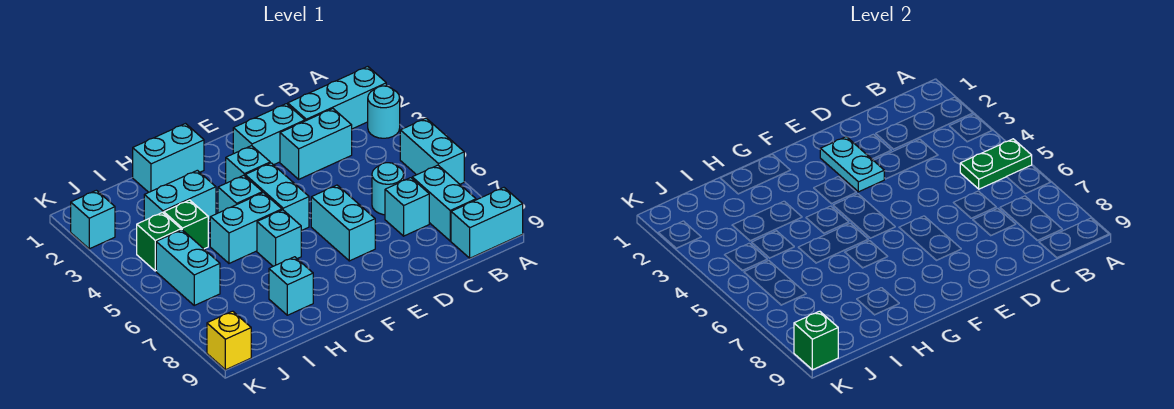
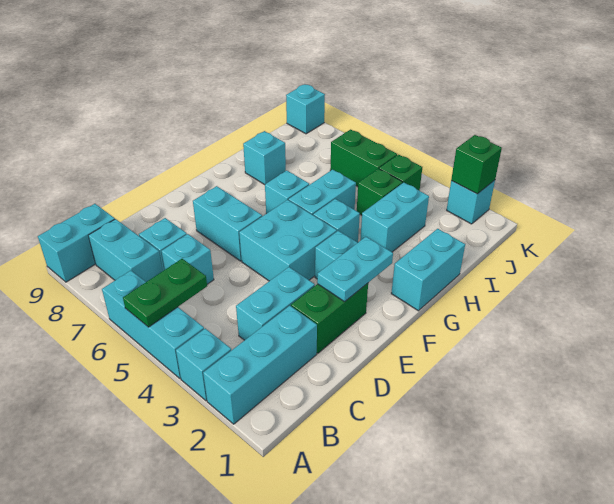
cyan round brick A3 level 1 -> cyan brick A3 level 1
cyan brick A5:A6 level 1 -> cyan brick A4:A6 level 1
cyan round brick C6 level 1 -> cyan brick C6 level 1
cyan brick D2:E2 level 1 -> green brick D2:E2 level 1
cyan plate E2:E3 level 2 -> cyan plate E2:F2 level 2
cyan brick F4:F5 level 1 -> cyan brick E4:F5 level 1
cyan brick J5:J6 level 1 -> green brick J5:J6 level 1
yellow brick K9 level 1 -> cyan brick K9 level 1
green brick K9 level 2 -> green brick K2 level 2

